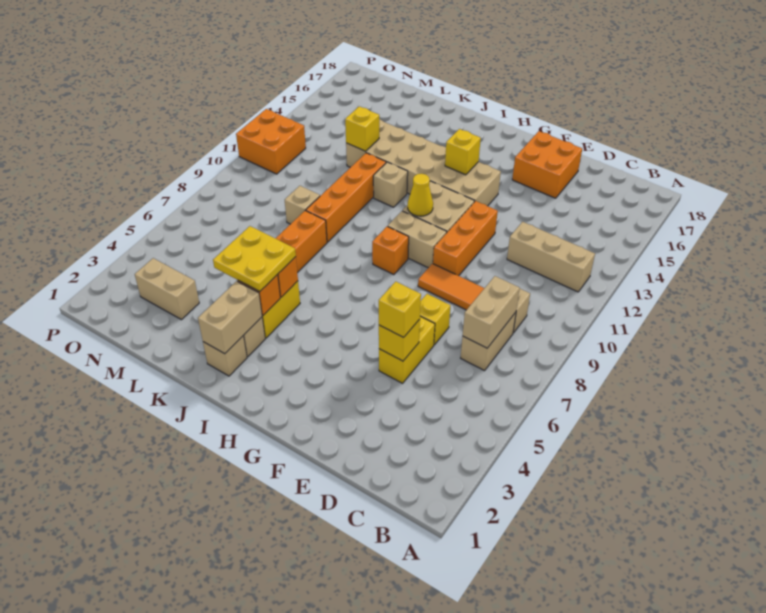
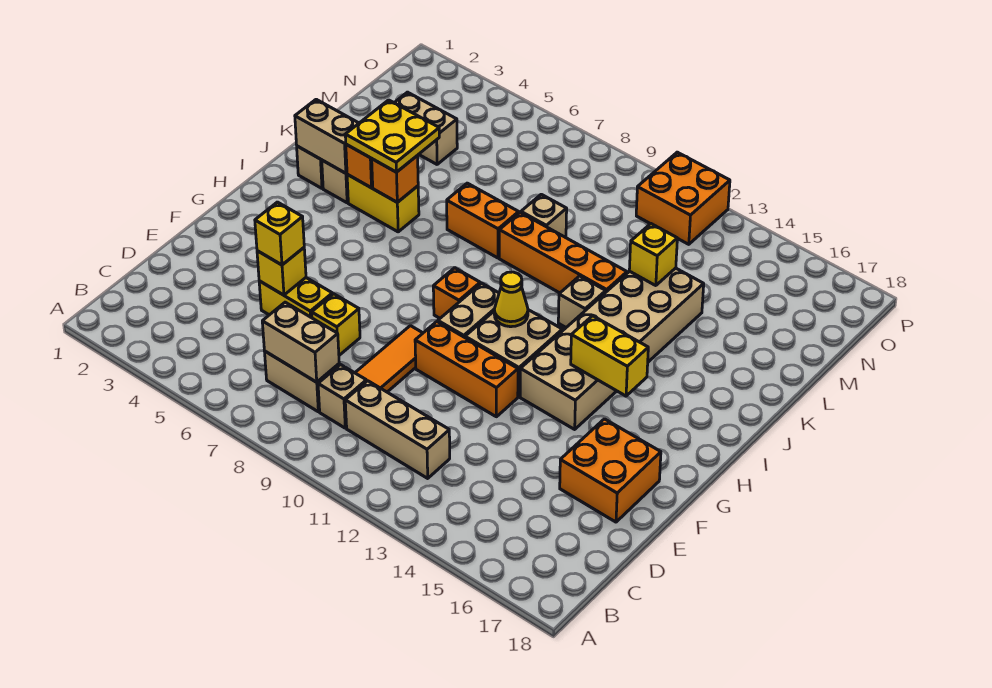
tan brick B12:D12 level 1 -> tan brick C10:C12 level 1
yellow brick H14 level 2 -> yellow brick H14:H15 level 2
tan brick M3:N3 level 1 -> tan brick M3:M4 level 1

